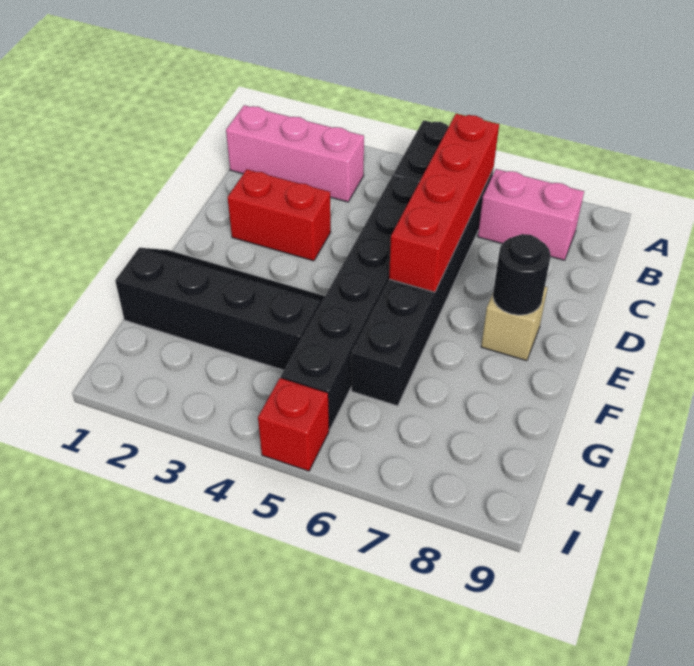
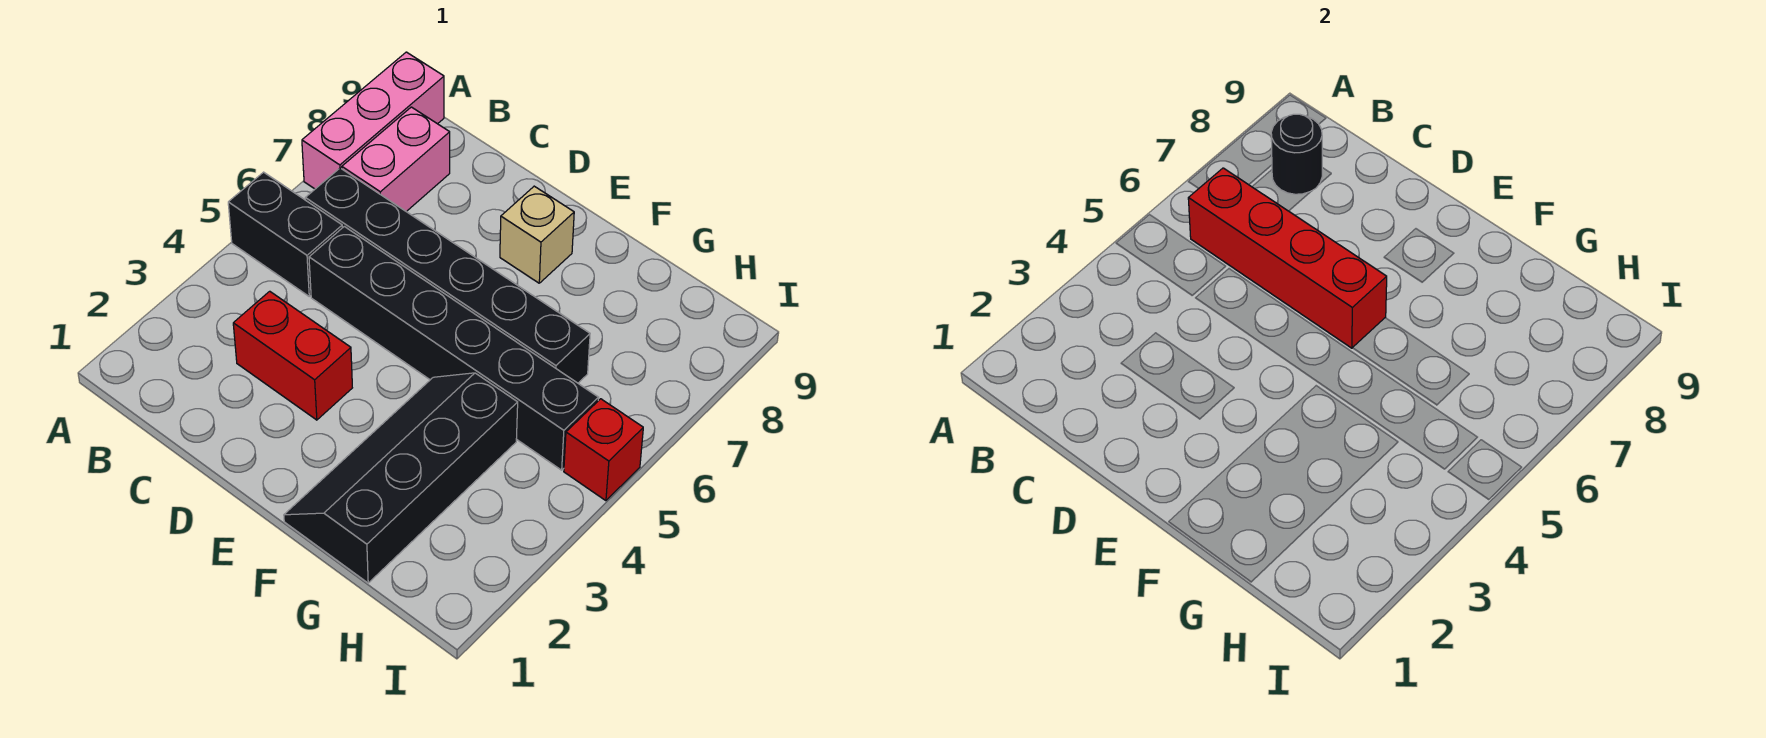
pink brick B1:B3 level 1 -> pink brick A7:A9 level 1
red brick D2:D3 level 1 -> red brick C3:D3 level 1
black round brick E8 level 2 -> black round brick B8 level 2

